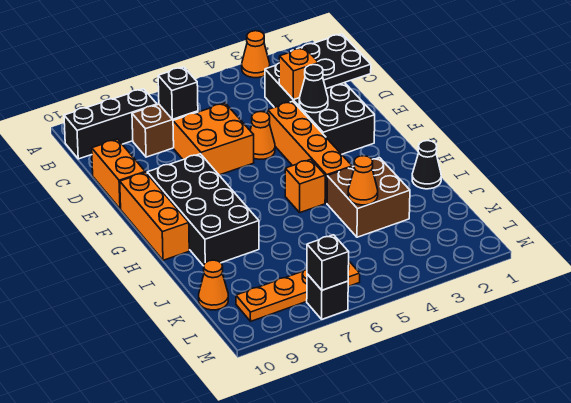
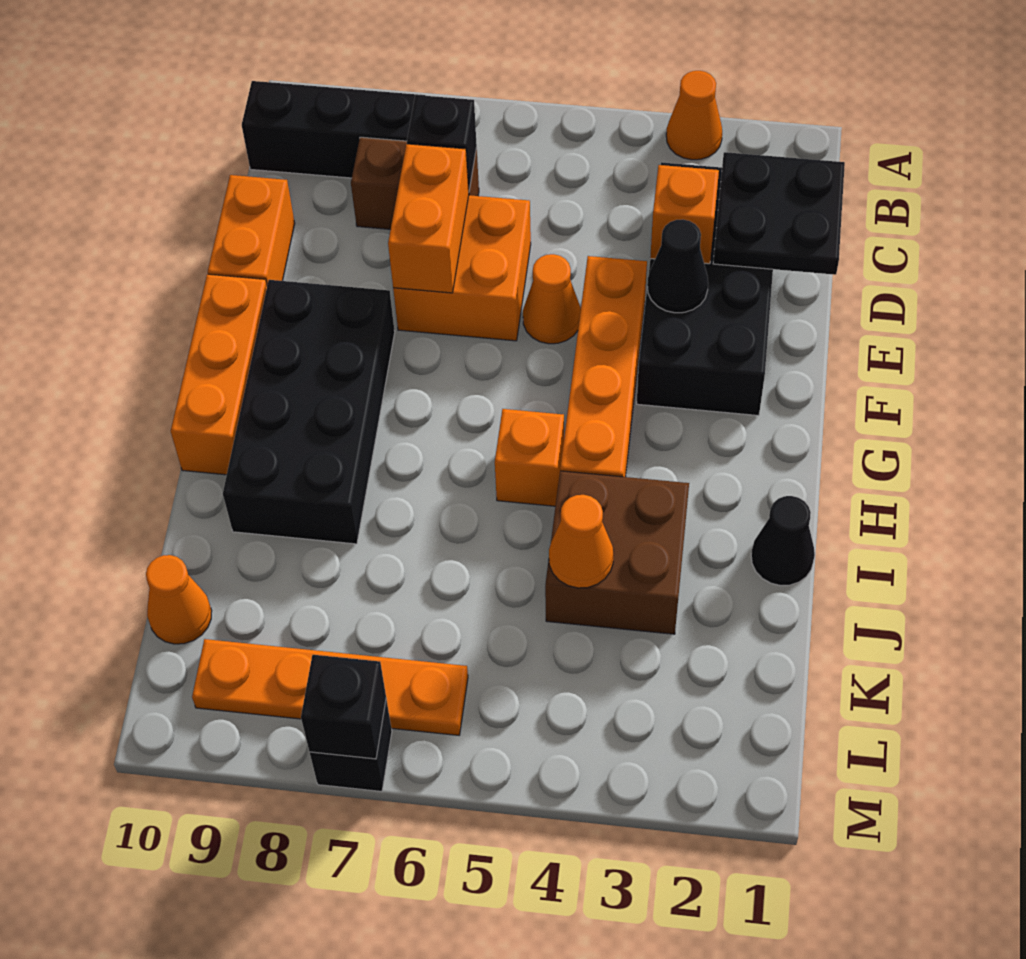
none -> orange brick D7:E7 level 2

